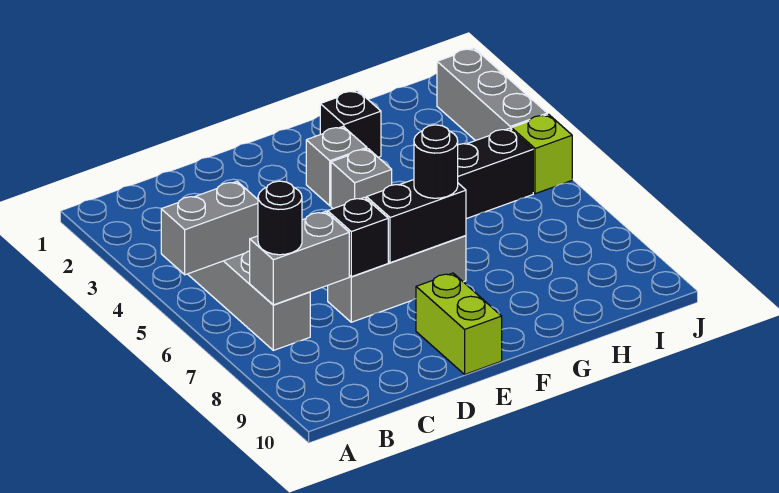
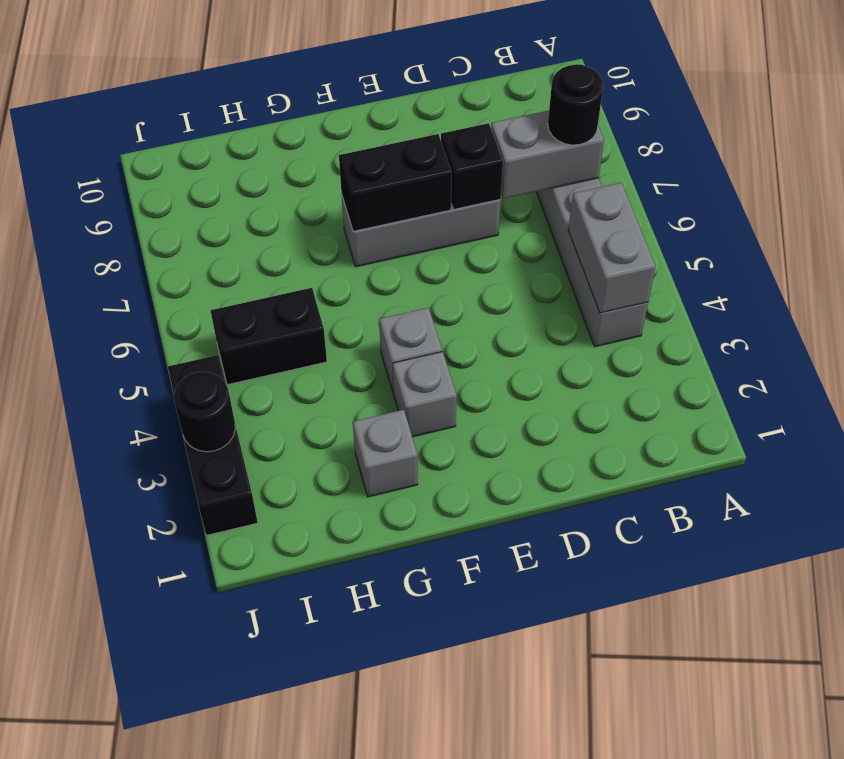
grey brick A5:B5 level 2 -> grey brick B4:B5 level 2
lime brick E9:E10 level 1 -> none
black round brick F7 level 3 -> black round brick J3 level 2
black brick G2 level 1 -> grey brick G2 level 1
grey brick J2:J4 level 1 -> black brick J2:J4 level 1
lime brick J5 level 1 -> none

